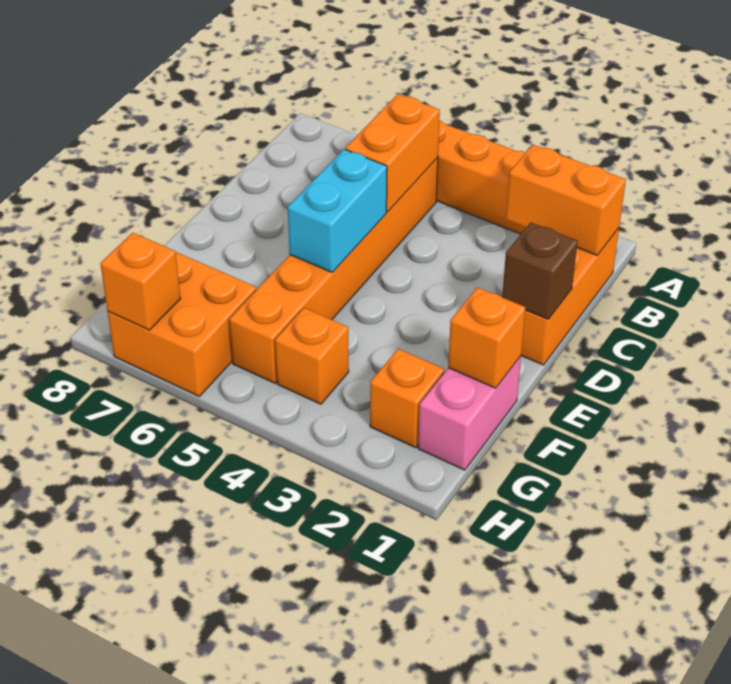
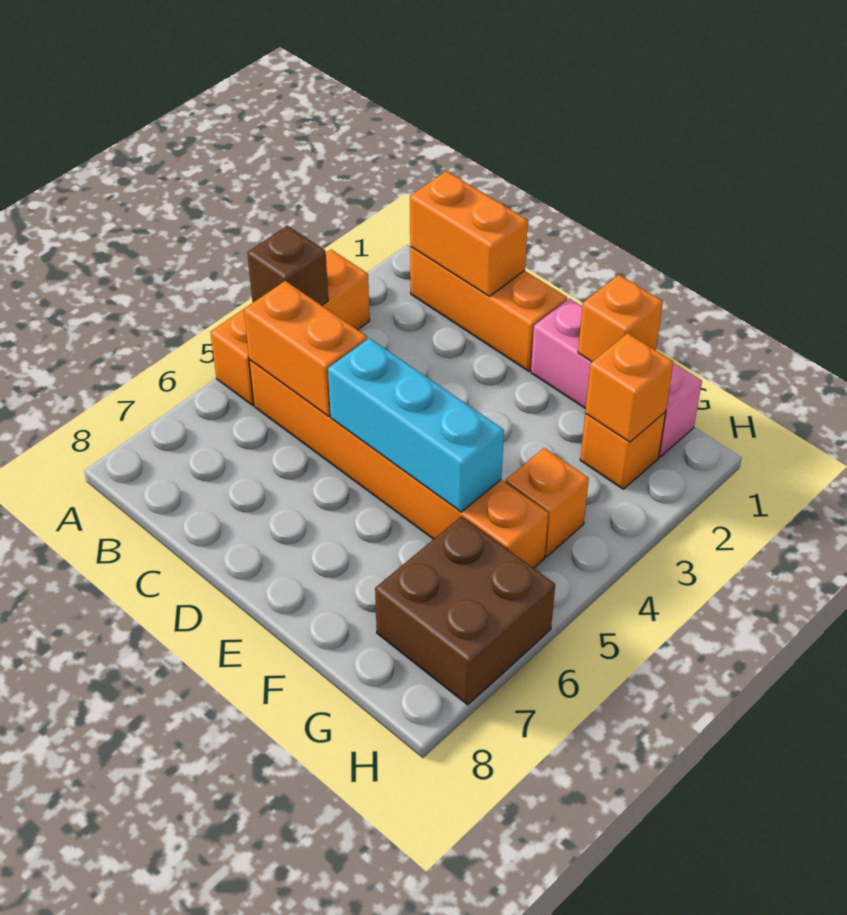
orange brick B1:B2 level 2 -> orange brick B1:C1 level 2
brown brick D1 level 2 -> brown brick A4 level 2
cyan brick D5:E5 level 2 -> cyan brick D5:F5 level 2
pink brick F1:G1 level 1 -> pink brick E1:G1 level 1
orange brick G6:H7 level 1 -> brown brick G6:H7 level 1
orange brick H7 level 2 -> orange brick G2 level 2

